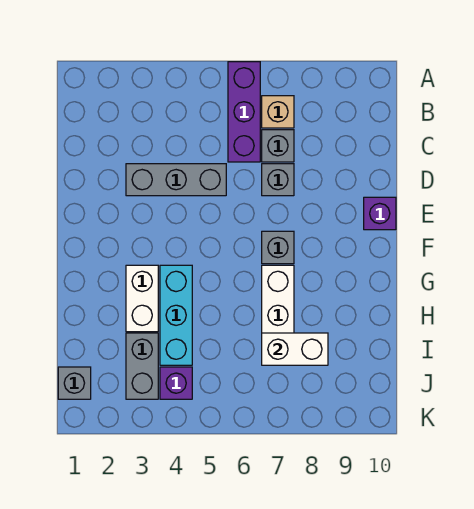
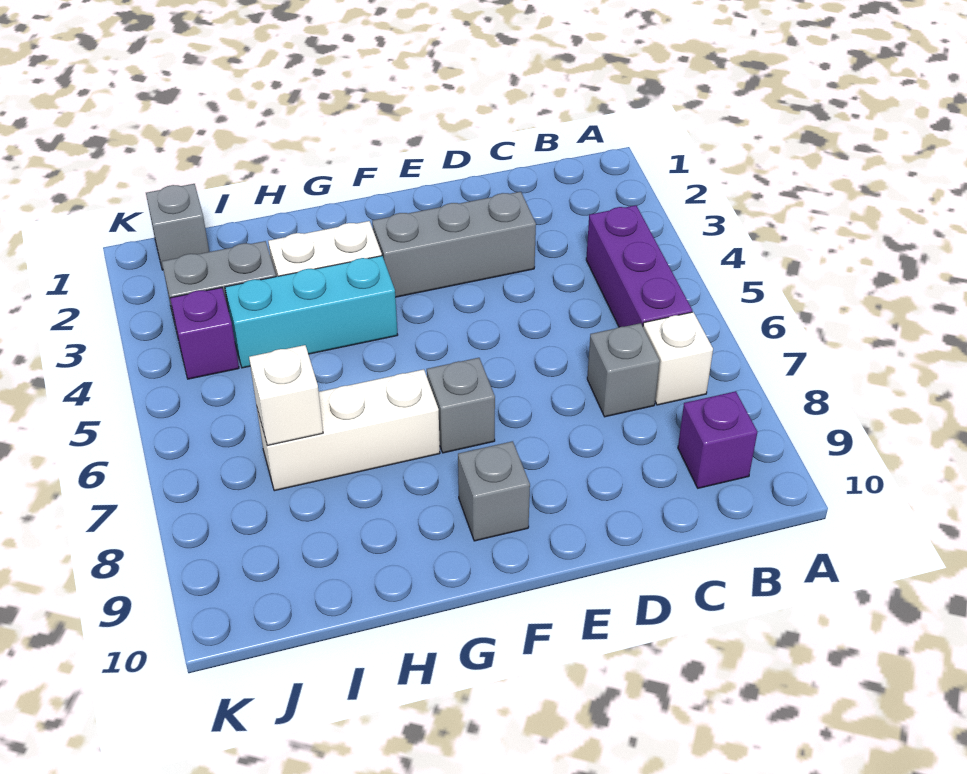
purple brick A6:C6 level 1 -> purple brick B4:B6 level 1
tan brick B7 level 1 -> white brick B7 level 1
grey brick D3:D5 level 1 -> grey brick D3:F3 level 1
grey brick D7 level 1 -> grey brick F9 level 1
purple brick E10 level 1 -> purple brick B9 level 1
white brick I7:I8 level 2 -> white brick I7 level 2

